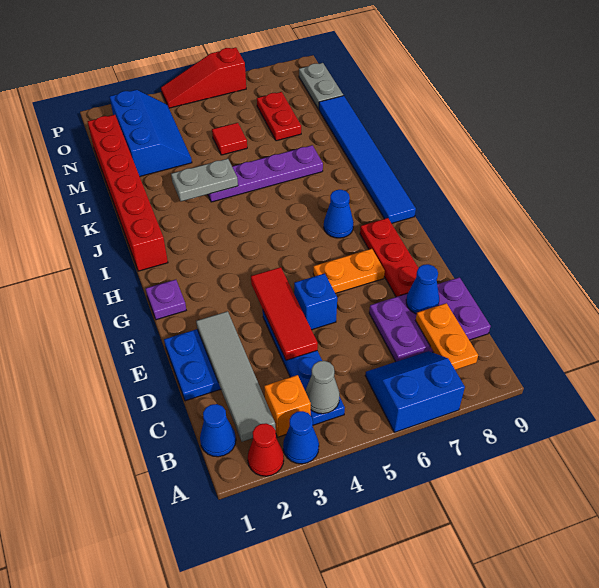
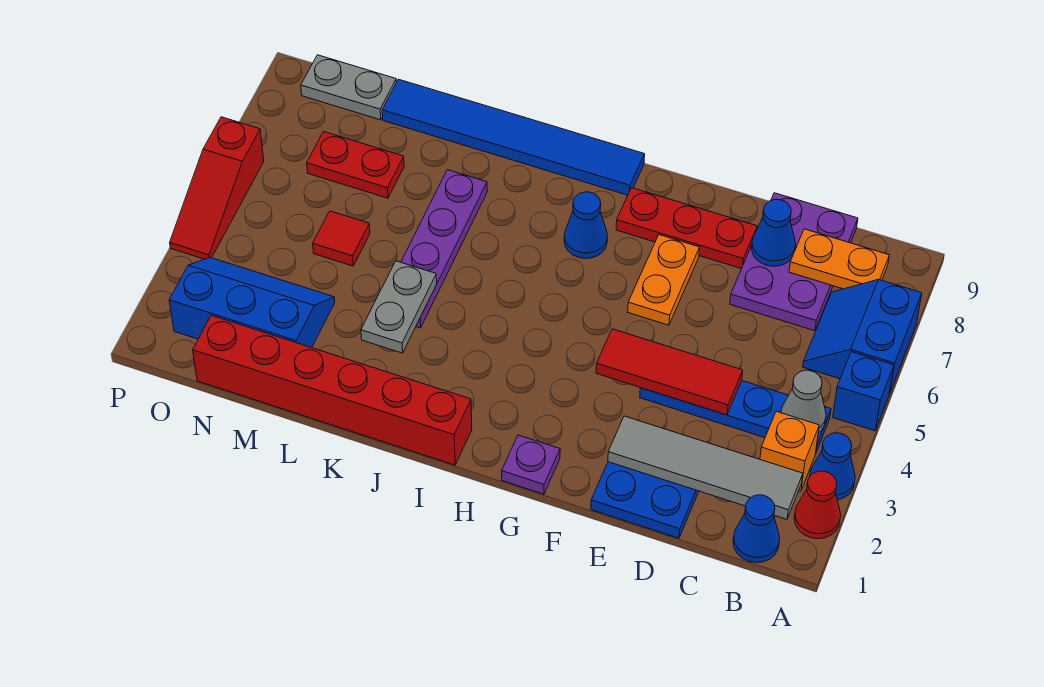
blue brick E5 level 1 -> blue brick A5 level 1

